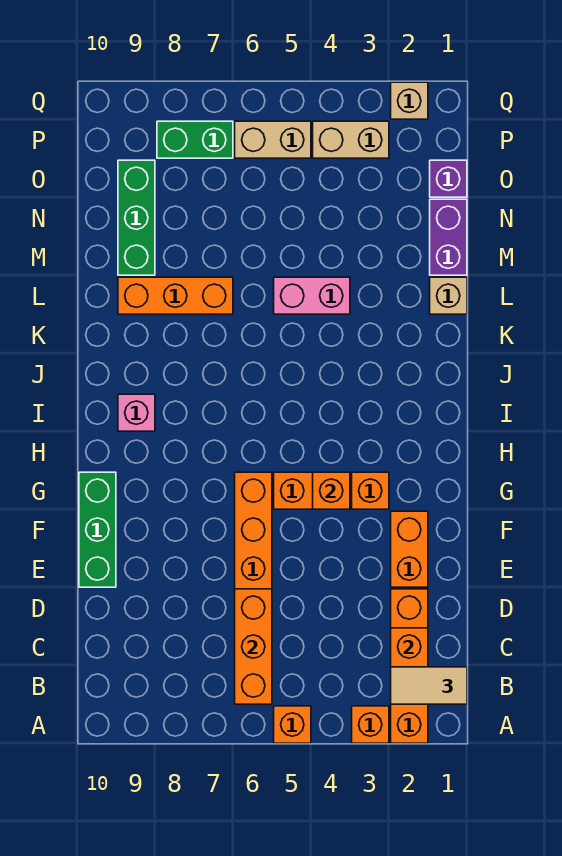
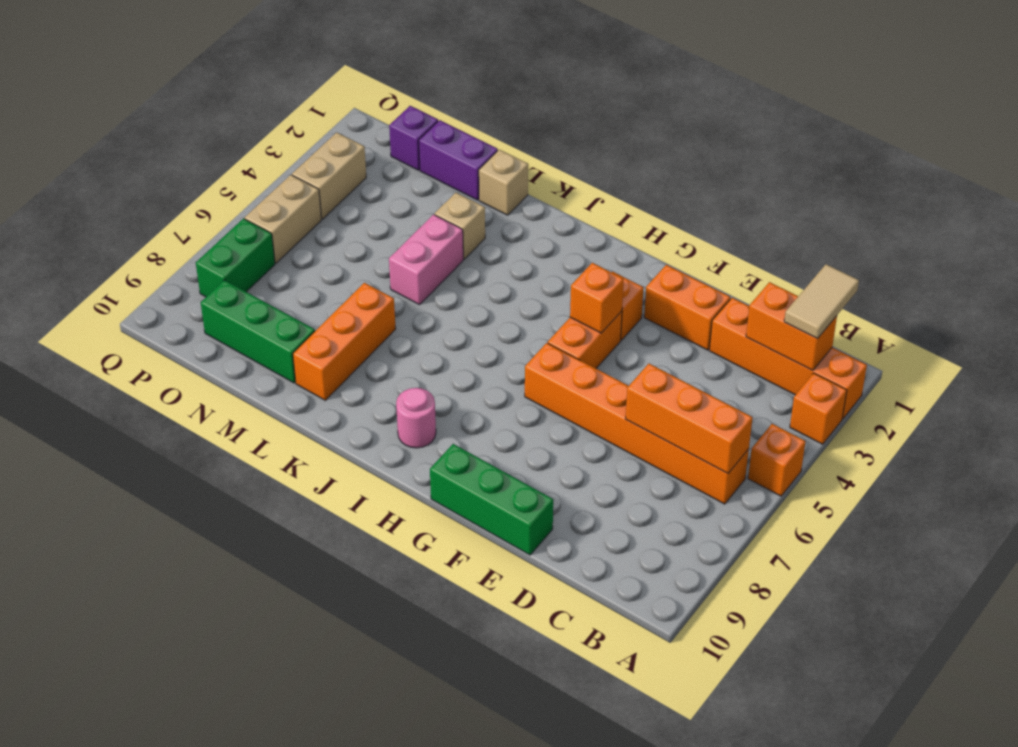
pink brick I9 level 1 -> pink round brick I9 level 1
tan brick Q2 level 1 -> tan brick L3 level 1

